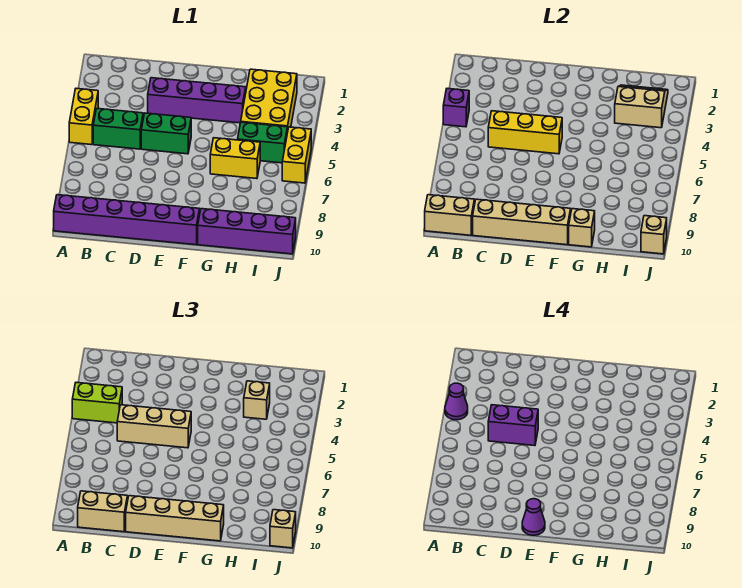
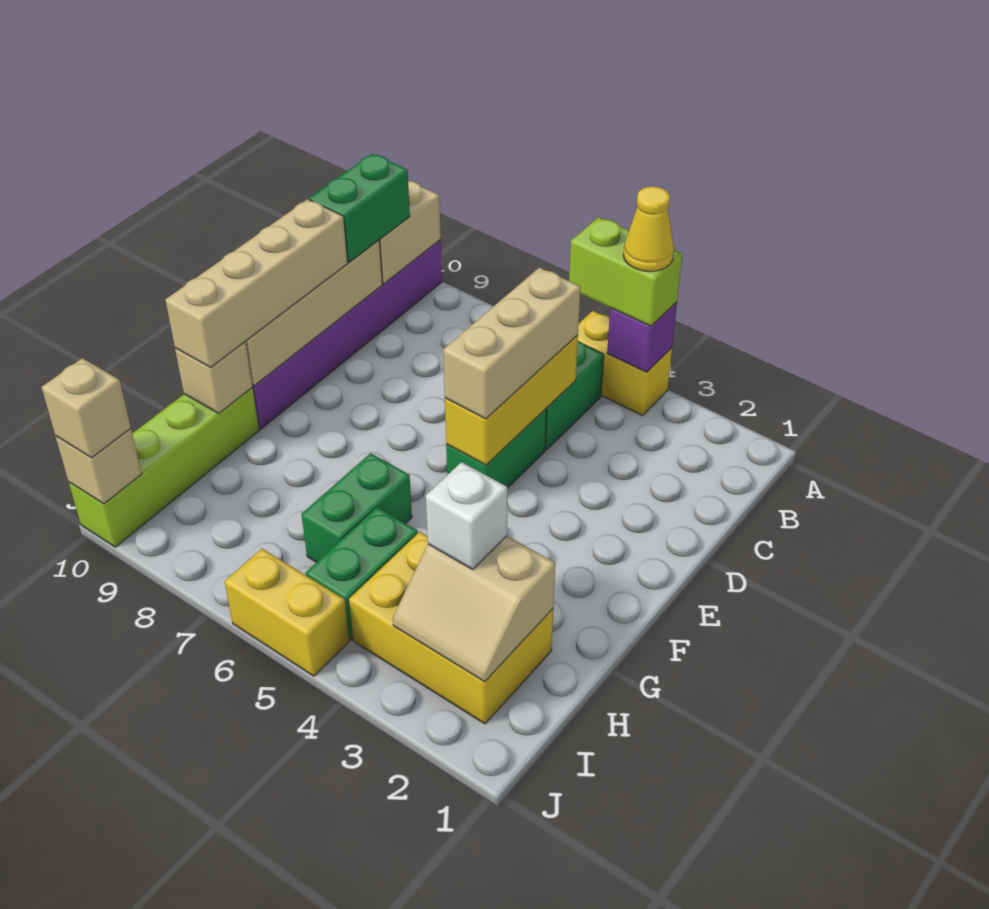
lime brick A4:B4 level 3 -> lime brick A4:A5 level 3
purple cone A4 level 4 -> yellow cone A4 level 4
tan brick B10:C10 level 3 -> green brick B10:C10 level 3
purple brick C5:D5 level 4 -> none
purple brick D3:G3 level 1 -> none
purple cone E10 level 4 -> none
yellow brick G6:H6 level 1 -> green brick G6:H6 level 1
purple brick G10:J10 level 1 -> lime brick G10:J10 level 1
tan slope H2:I3 level 2 top 3 -> tan slope H2:I3 level 2 top H
tan brick H3 level 3 -> white brick H3 level 3

